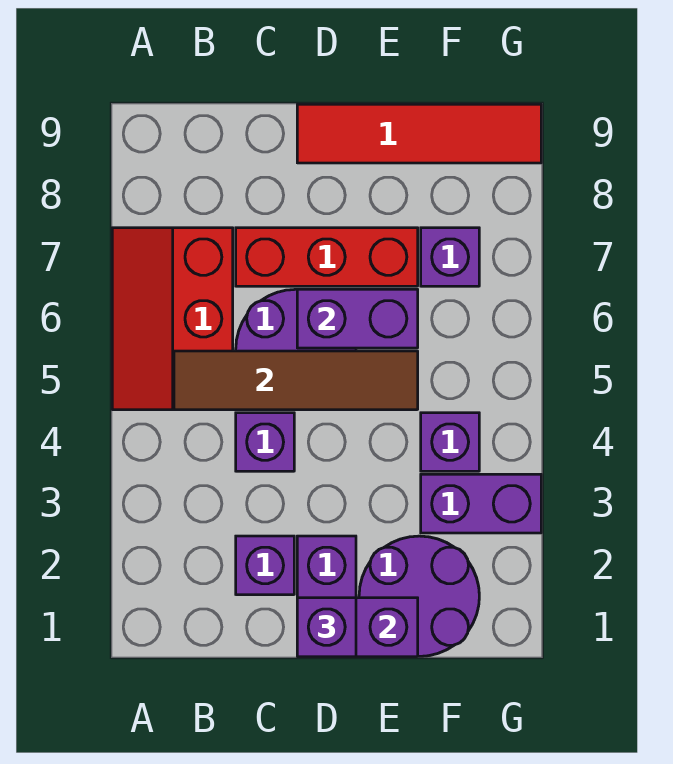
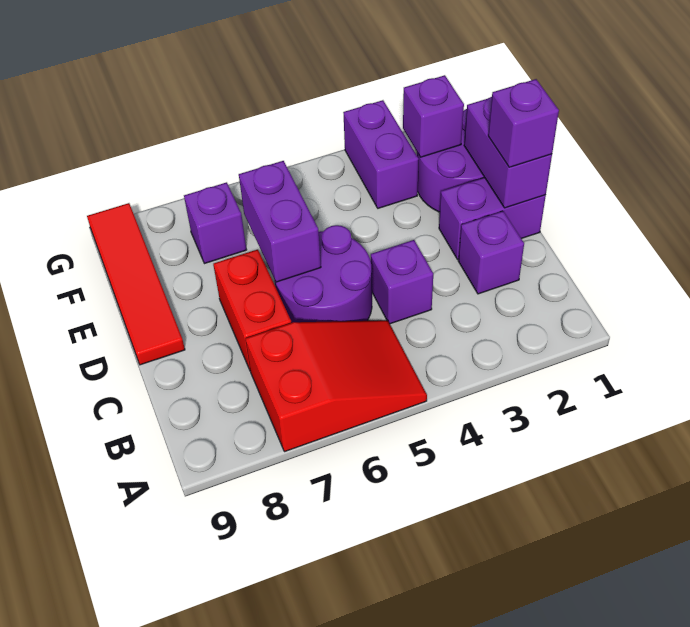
red slope A5:B7 level 1 top B -> red slope A5:B7 level 1 top 7
brown tile B5:E5 level 2 -> none
red brick C7:E7 level 1 -> red brick C7:D7 level 1
purple brick F4 level 1 -> purple brick F2 level 2

